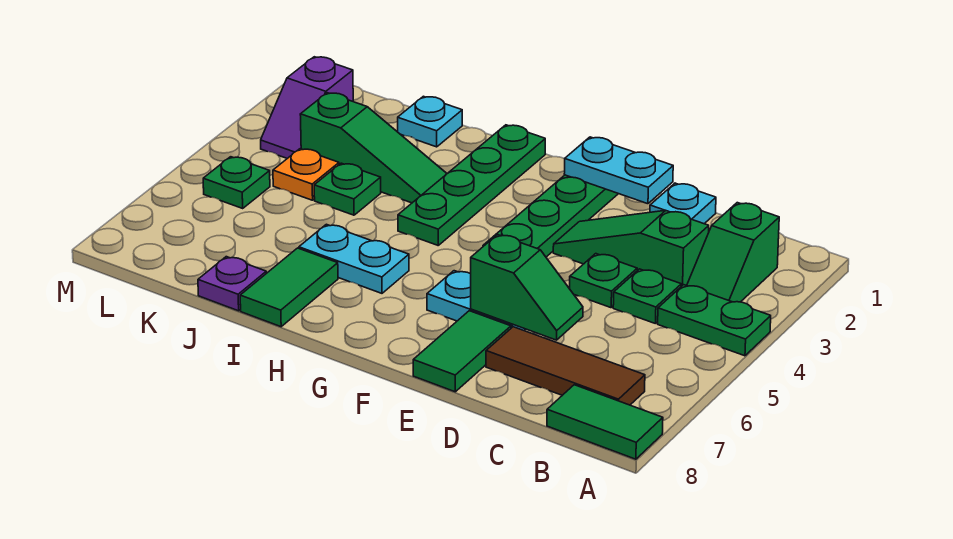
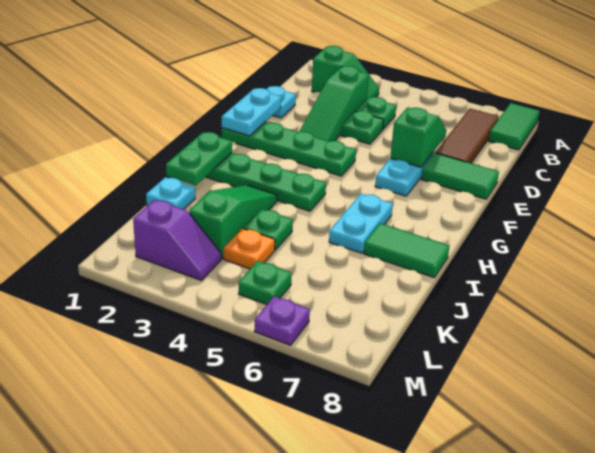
green plate A4:B4 level 1 -> green plate H1:I1 level 2
purple plate J8 level 1 -> purple plate M6 level 1

